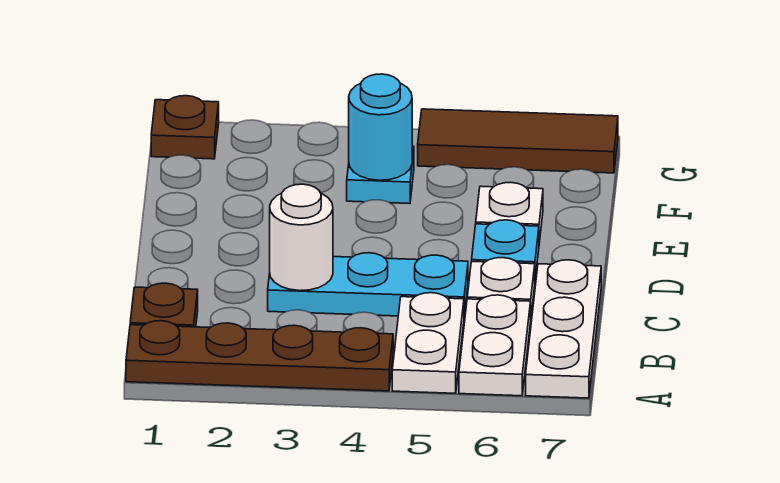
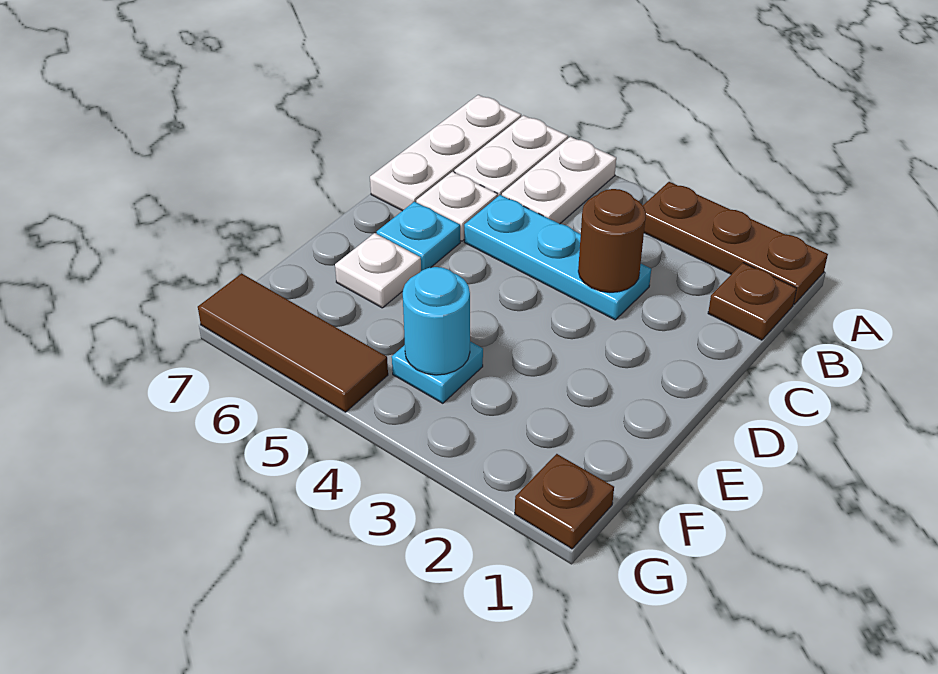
brown plate A1:A4 level 1 -> brown plate A1:A3 level 1
white round brick C3 level 2 -> brown round brick C3 level 2

